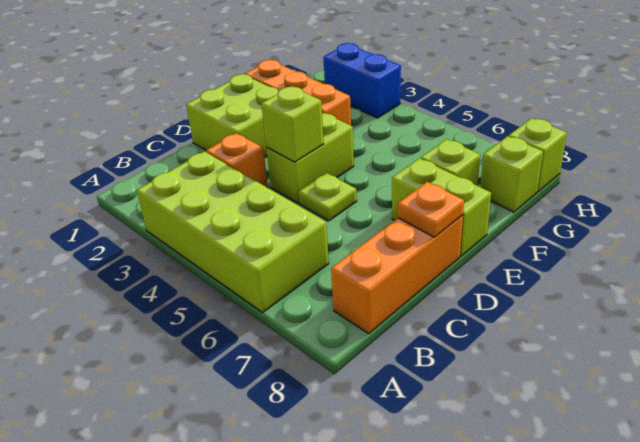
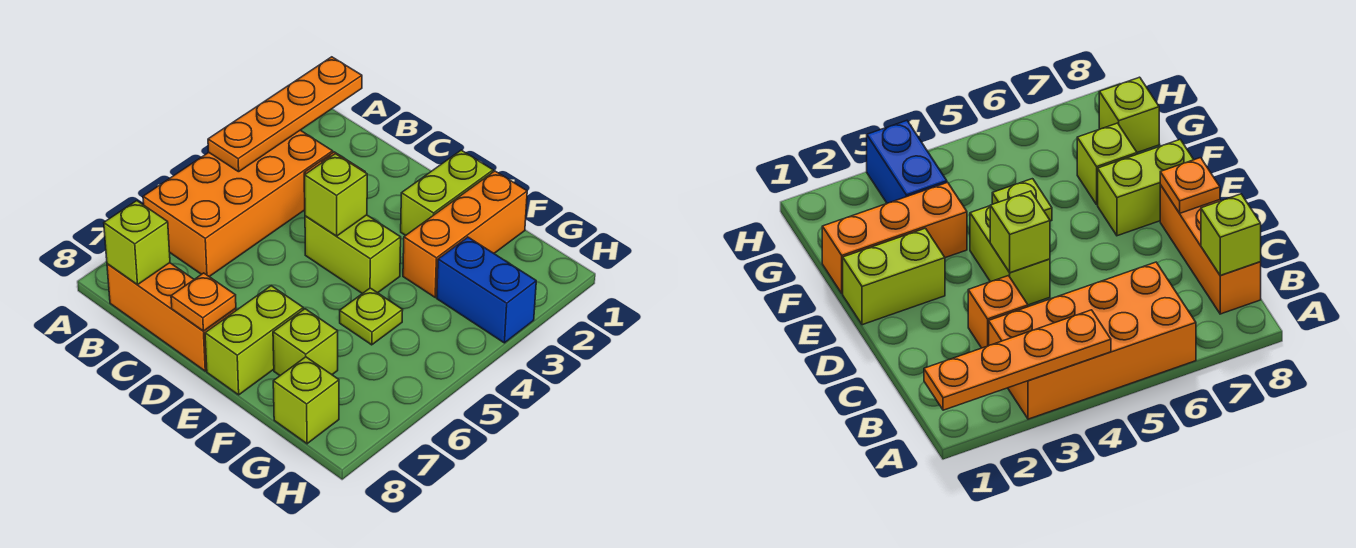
none -> orange plate A1:A4 level 2
lime brick A3:B6 level 1 -> orange brick A3:B6 level 1
lime brick D1:E2 level 1 -> lime brick E1:E2 level 1
lime plate D5 level 1 -> lime plate F5 level 1
blue brick H2:H3 level 1 -> blue brick G3:H3 level 1
lime brick H8 level 1 -> lime brick B8 level 2

